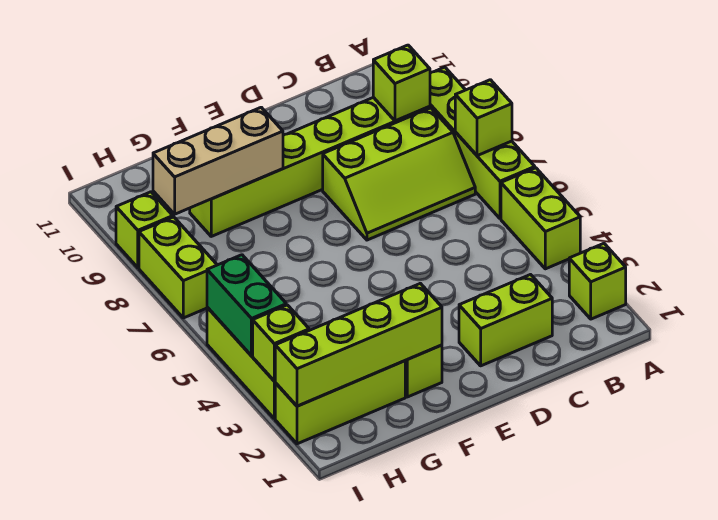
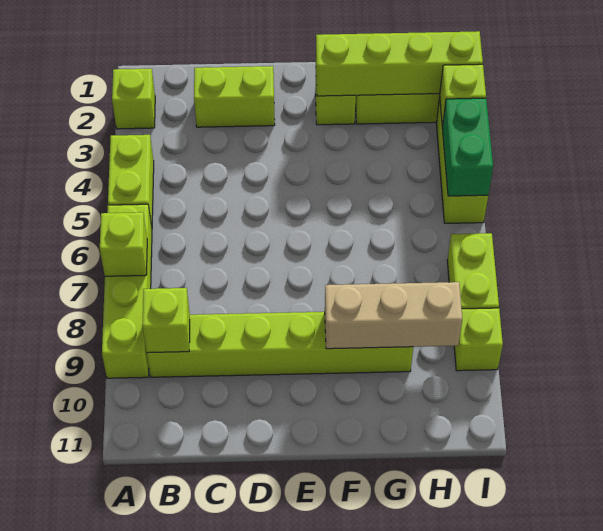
lime slope B7:D8 level 1 top 8 -> none

